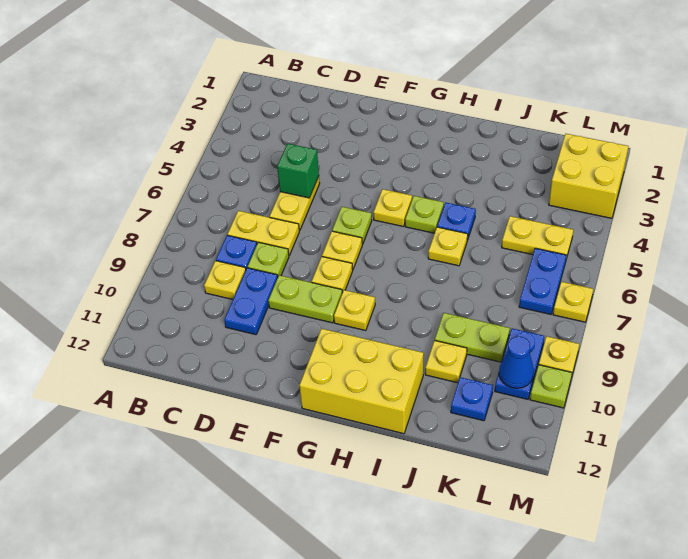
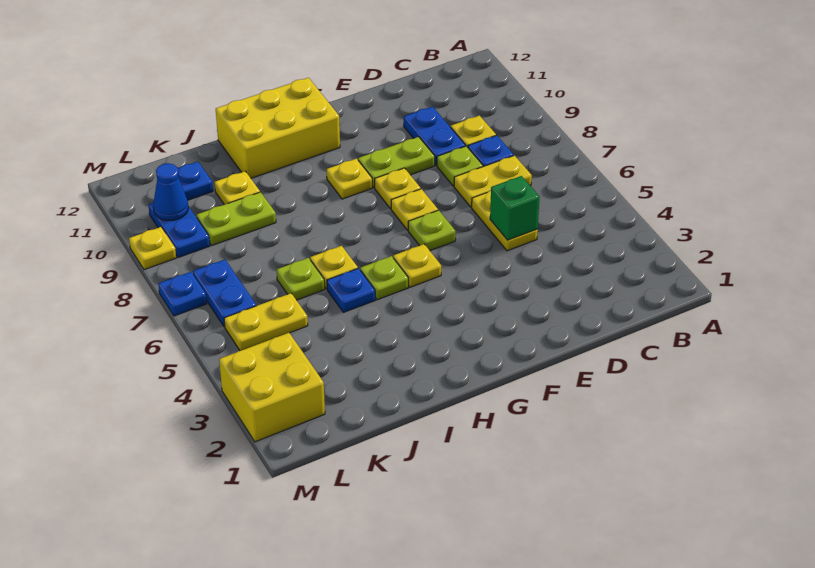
yellow plate M7 level 1 -> blue plate M7 level 1
lime plate M10 level 1 -> lime plate J6 level 1

